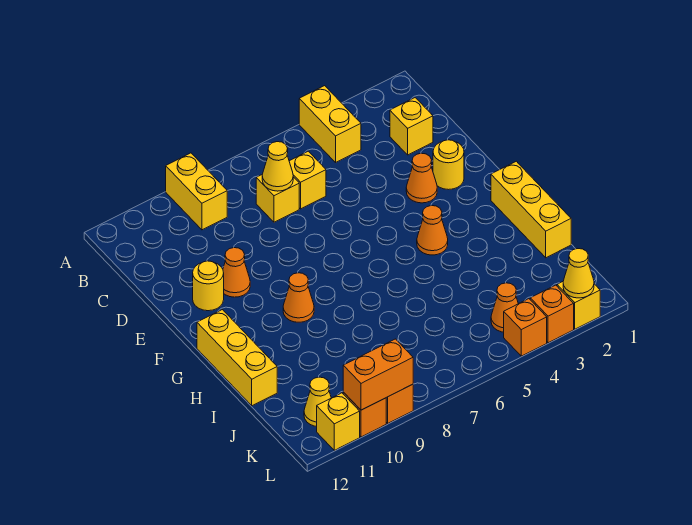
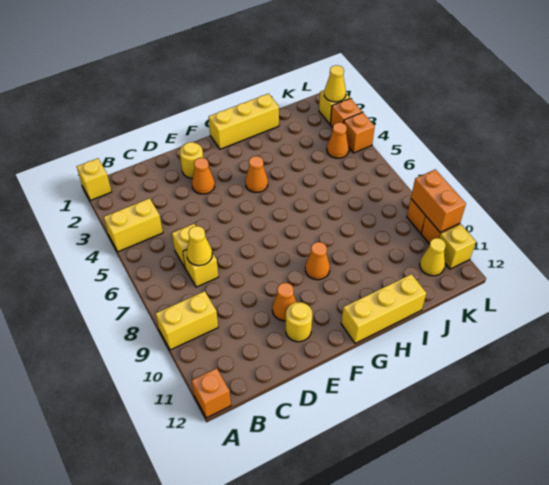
none -> orange brick A12 level 1
yellow brick C2 level 1 -> yellow brick A1 level 1

